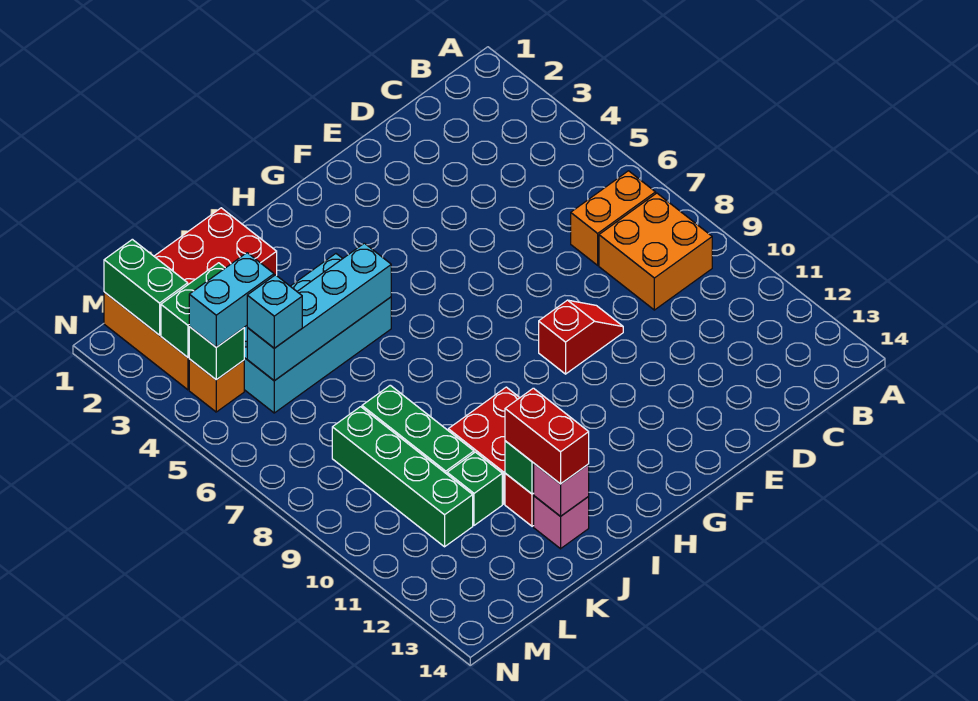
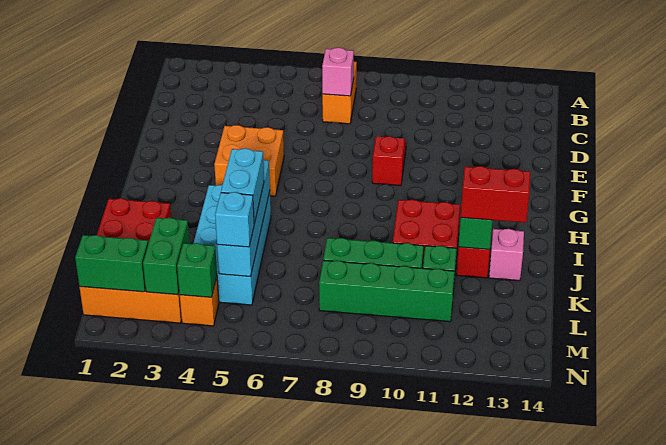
orange brick B8:C9 level 1 -> orange brick F4:G5 level 1
pink brick J13 level 2 -> pink brick C7 level 2
cyan brick L4:M4 level 3 -> cyan brick J5:K5 level 3

